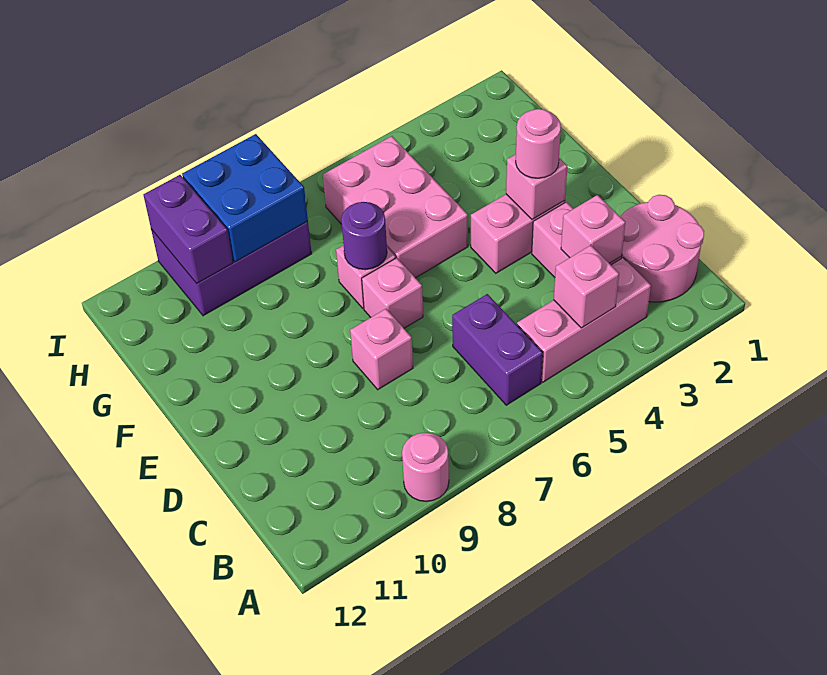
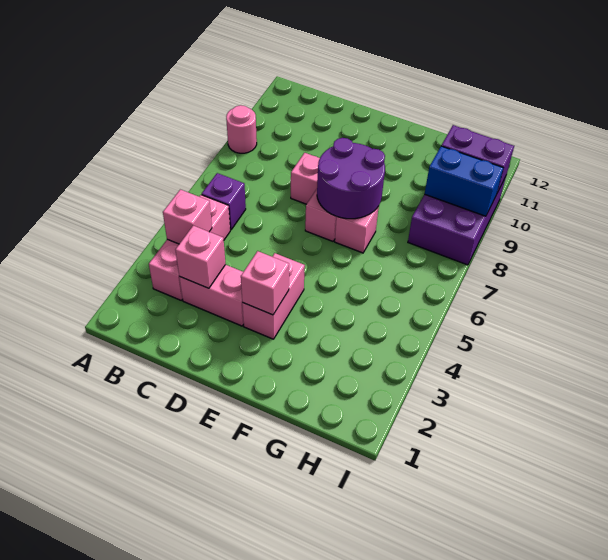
pink round brick B1:C2 level 1 -> none
purple brick B6:C6 level 1 -> purple brick B6 level 1
pink round brick E3 level 3 -> none
pink brick F5:H6 level 1 -> none
purple round brick F7 level 2 -> purple round brick E7:F8 level 2
blue brick H8:I9 level 2 -> blue brick H9:I9 level 2

